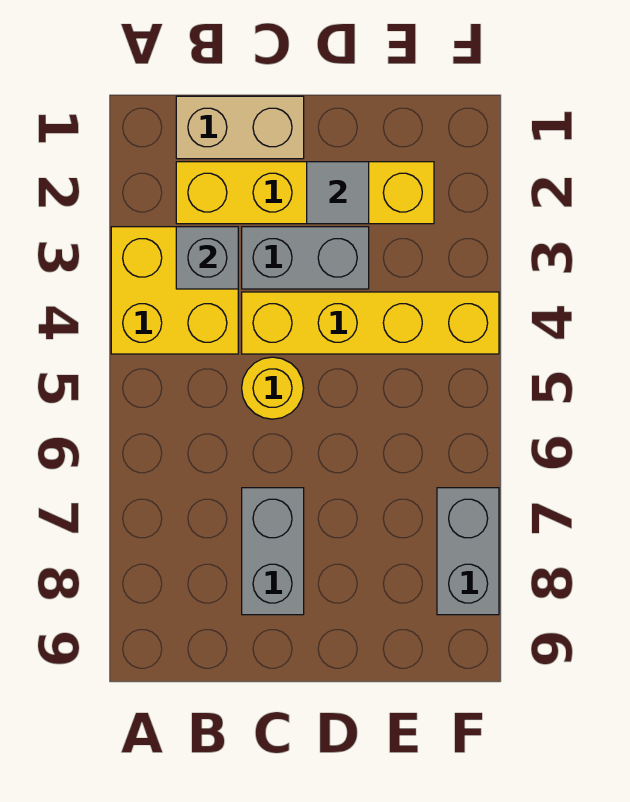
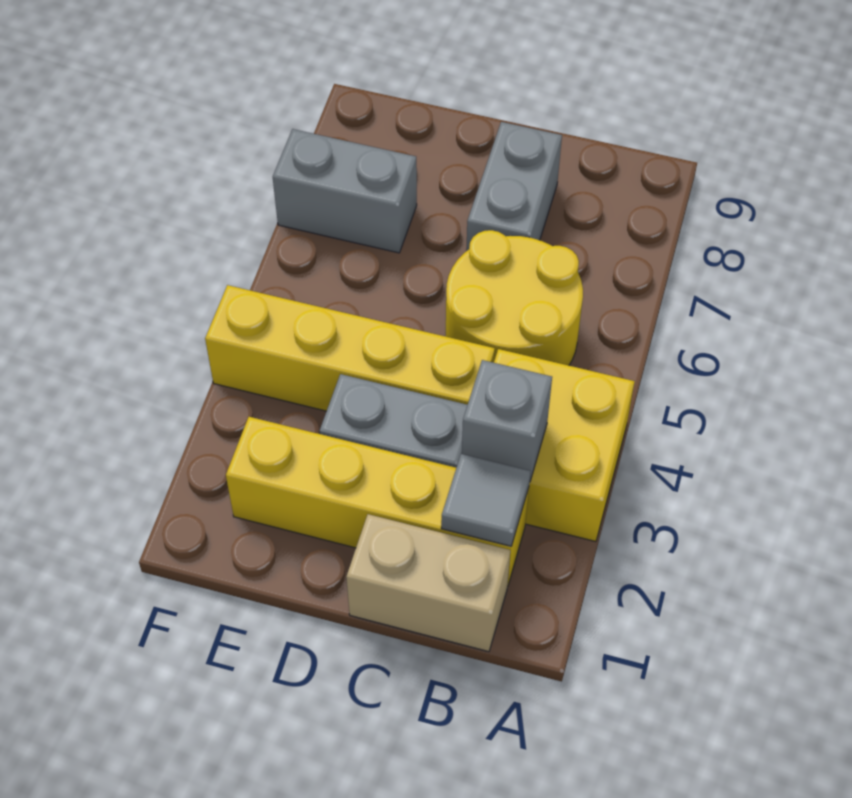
yellow round brick C5 level 1 -> yellow round brick B5:C6 level 1
grey tile D2 level 2 -> grey tile B2 level 2
grey brick F7:F8 level 1 -> grey brick E7:F7 level 1

